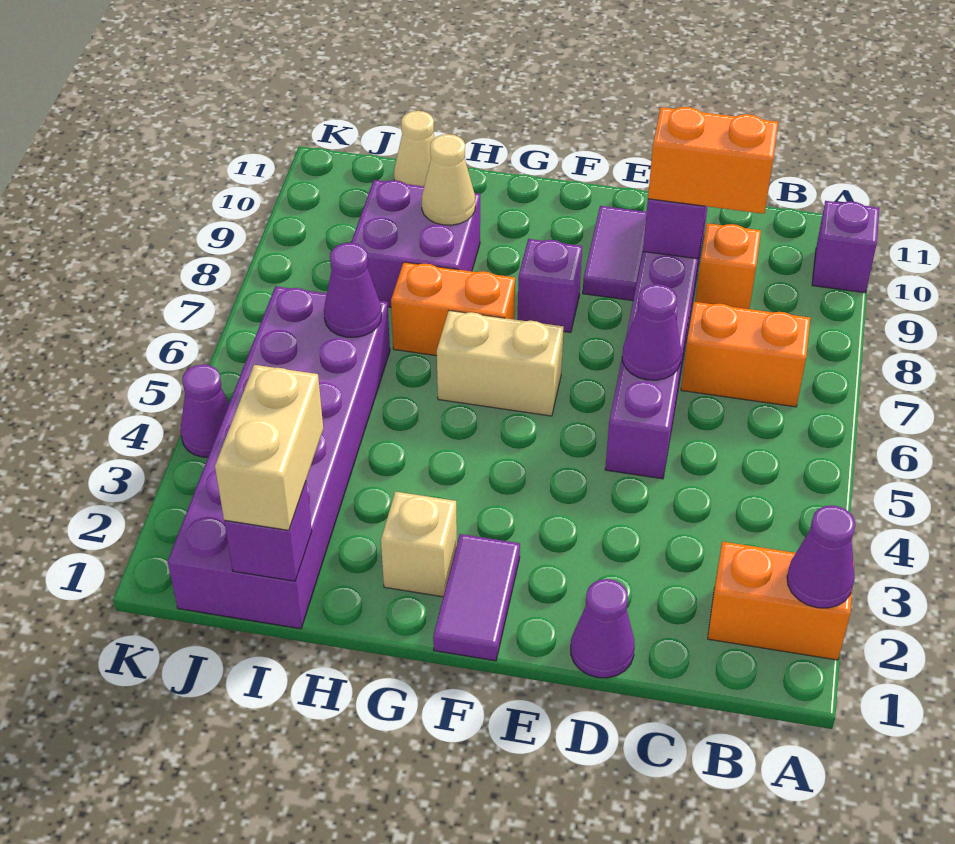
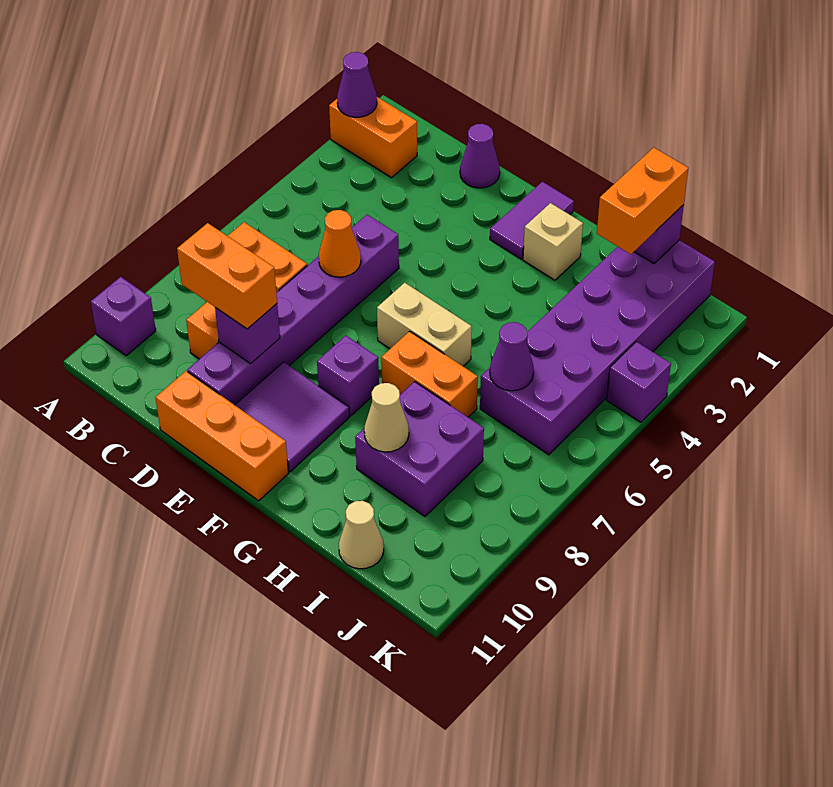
purple cone D6 level 2 -> orange cone D6 level 2
none -> orange brick D11:F11 level 1
purple tile E9:E10 level 1 -> purple tile E9:F10 level 1
tan brick I1:I2 level 3 -> orange brick I1:I2 level 3
purple cone K4 level 1 -> purple brick K4 level 1

